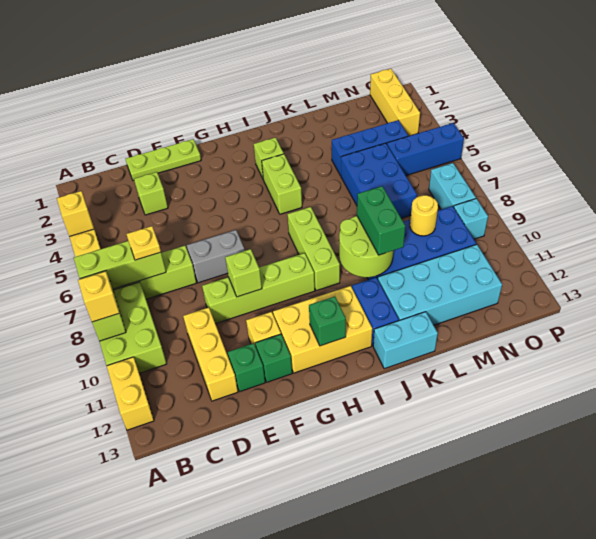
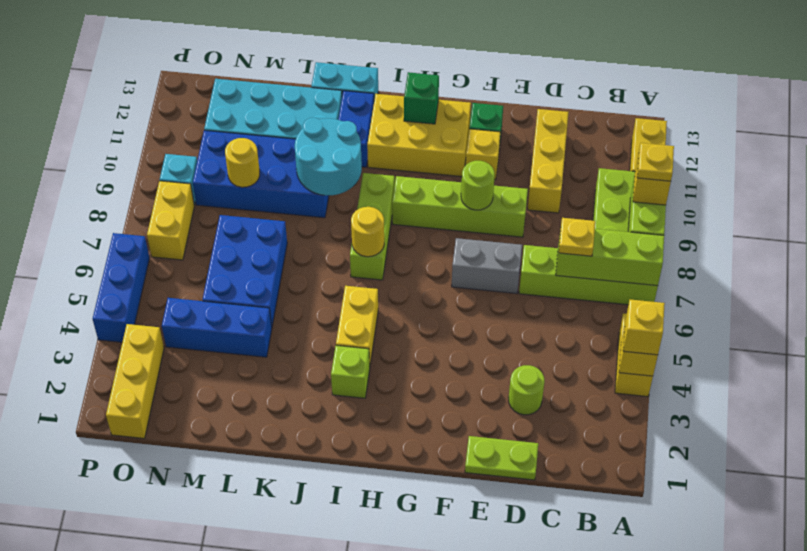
none -> yellow brick A4 level 3
none -> yellow plate A9 level 4
lime plate D1:F1 level 1 -> lime plate D1:E1 level 1
lime brick D3 level 1 -> lime round brick D3 level 1
green brick E12 level 1 -> none
lime brick F9 level 2 -> lime round brick F9 level 2
lime brick I4:I5 level 1 -> yellow brick I4:I5 level 1
none -> yellow round brick I7 level 2
lime round brick J9:K10 level 2 -> cyan round brick J9:K10 level 2
green brick K9:K10 level 3 -> none
blue brick N5:P5 level 1 -> blue brick P4:P6 level 1
cyan brick O7:O8 level 1 -> yellow brick O7:O8 level 1

